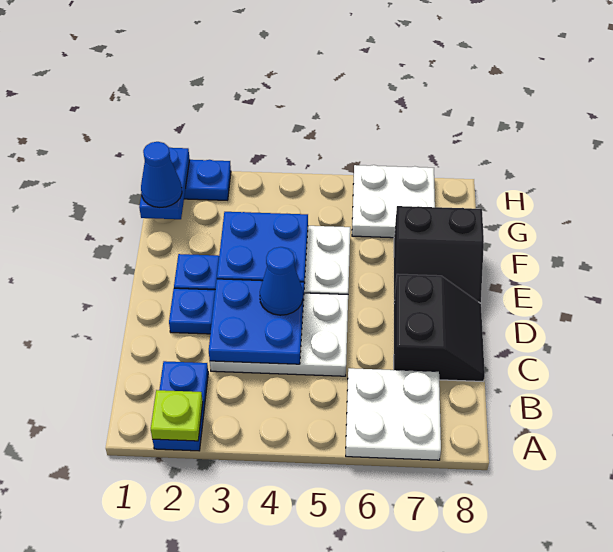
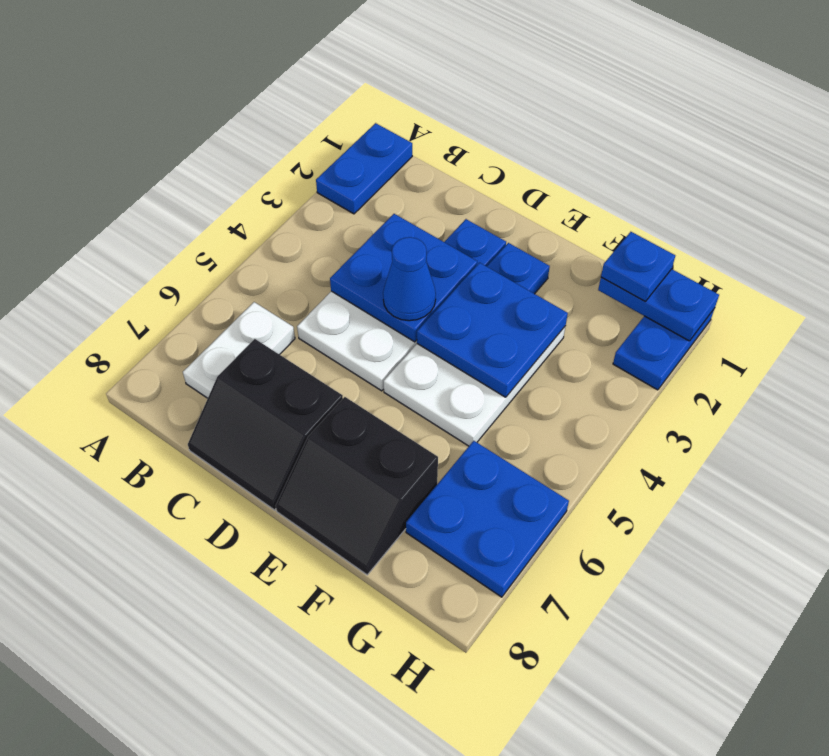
blue plate A2:B2 level 1 -> blue plate A1:A2 level 1
lime plate A2 level 2 -> none
white plate A6:B7 level 1 -> white plate B6:B7 level 1
black slope E7:F8 level 1 top F -> black slope E7:F8 level 1 top 7
blue cone G1 level 3 -> blue plate G1 level 3
white plate G6:H7 level 1 -> blue plate G6:H7 level 1

